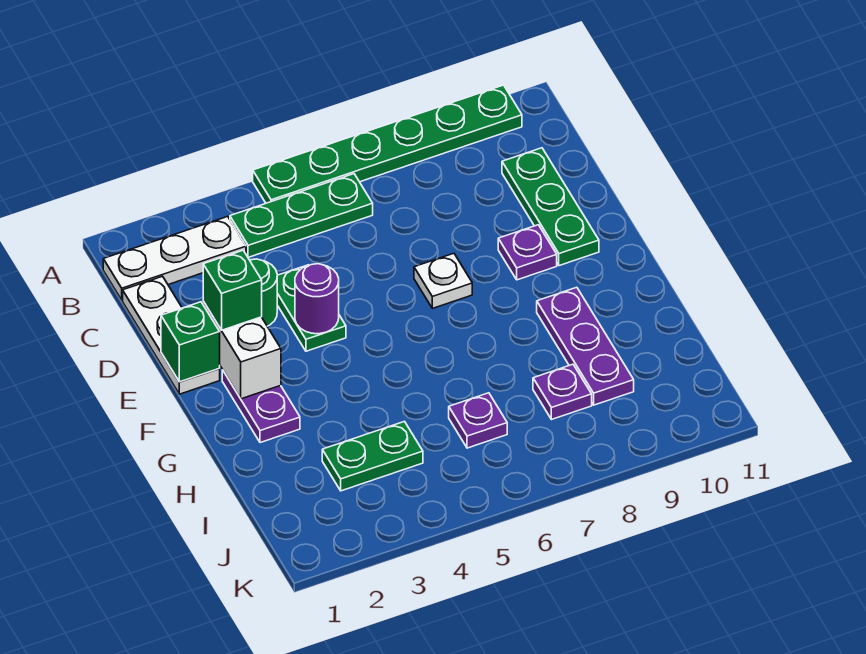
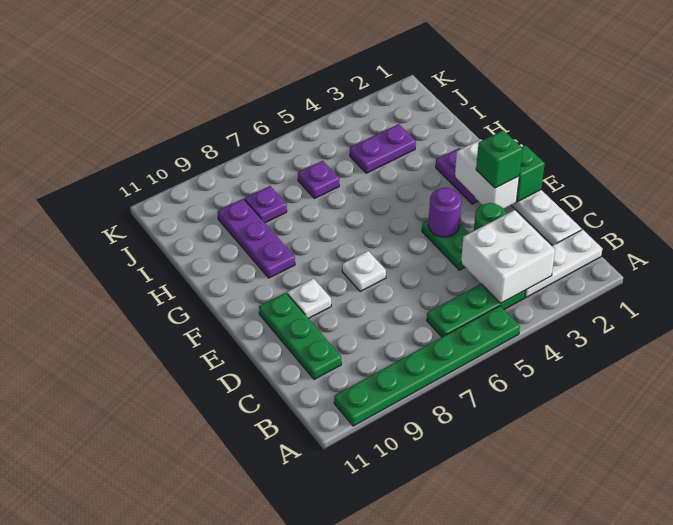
none -> white brick B3:C4 level 2
purple plate E9 level 1 -> white plate E9 level 1
green plate I3:I4 level 1 -> purple plate I3:I4 level 1

